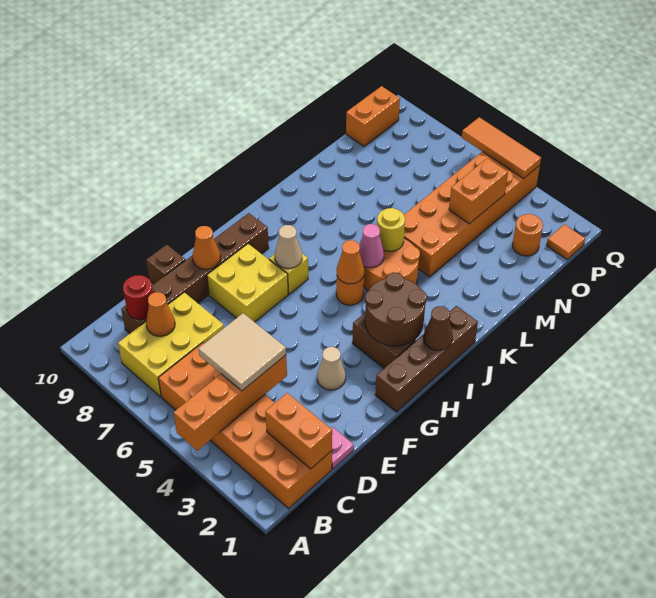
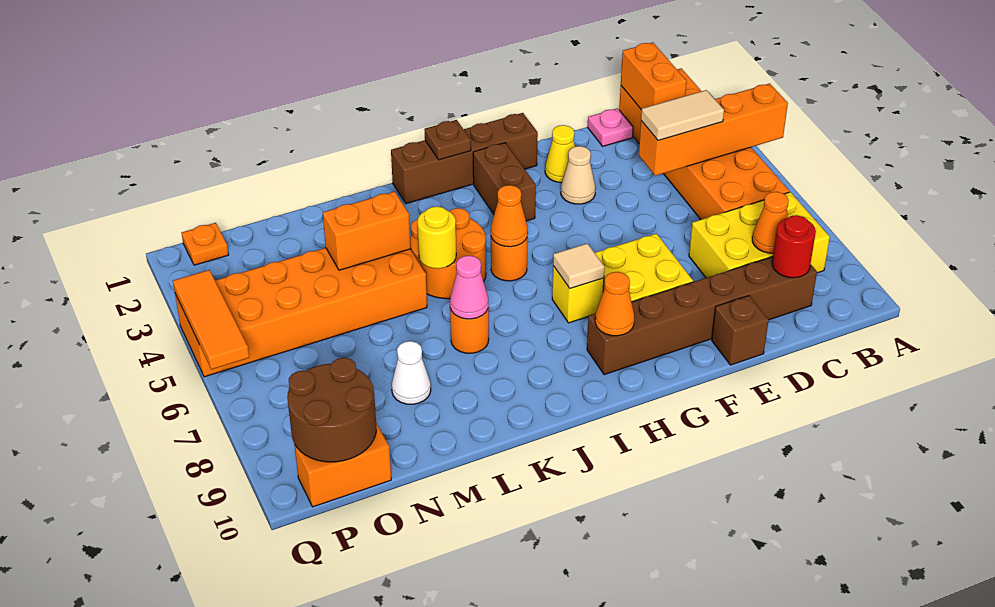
tan tile C4:D5 level 3 -> tan tile C4:D4 level 3
none -> yellow cone F2 level 1
orange cone F9 level 2 -> orange cone H9 level 2
brown round brick H2:I3 level 2 -> brown round brick O9:P10 level 2
tan cone H7 level 2 -> tan tile H7 level 2
brown cone I1 level 2 -> brown plate I1 level 2
pink cone J5 level 2 -> pink cone K7 level 2
none -> white cone M8 level 1
orange brick N4:O4 level 2 -> orange brick L4:M4 level 2
orange round brick O2 level 1 -> orange round brick K7 level 1
orange tile P1 level 1 -> orange plate P1 level 1

